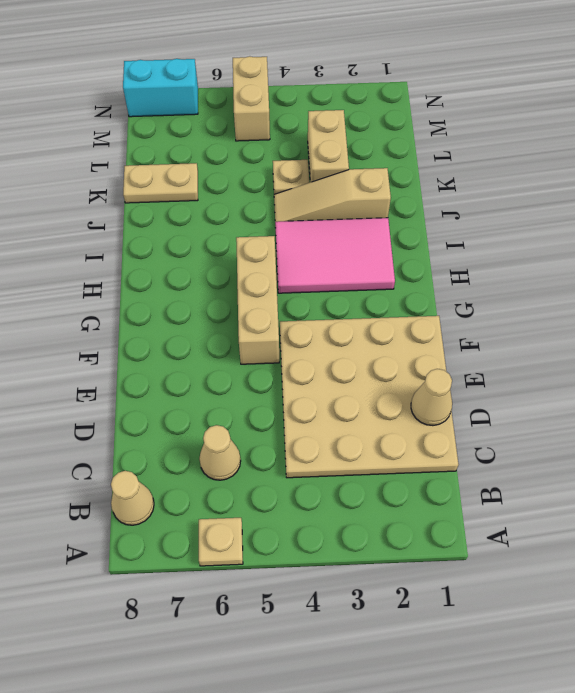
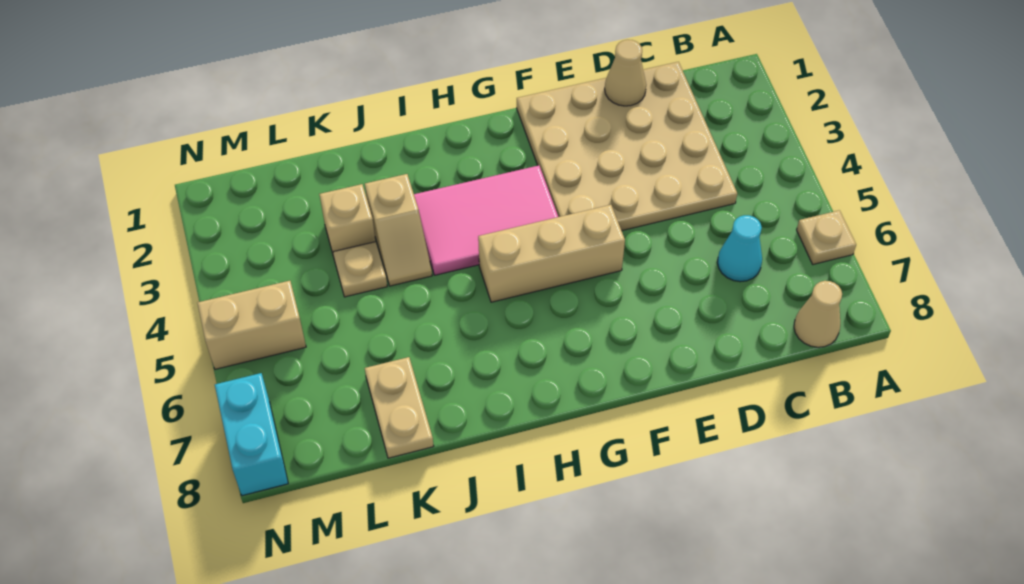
tan cone C6 level 1 -> cyan cone C6 level 1
pink tile H2:I4 level 1 -> pink tile G3:I4 level 1
tan slope J2:J4 level 1 top 2 -> tan slope J3:J4 level 1 top 3
tan brick K3:L3 level 1 -> tan brick K3 level 1

